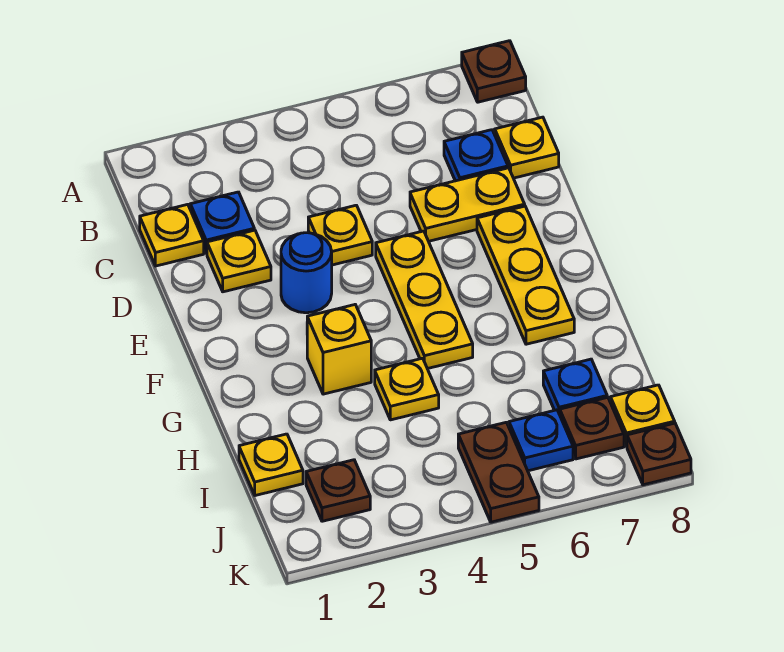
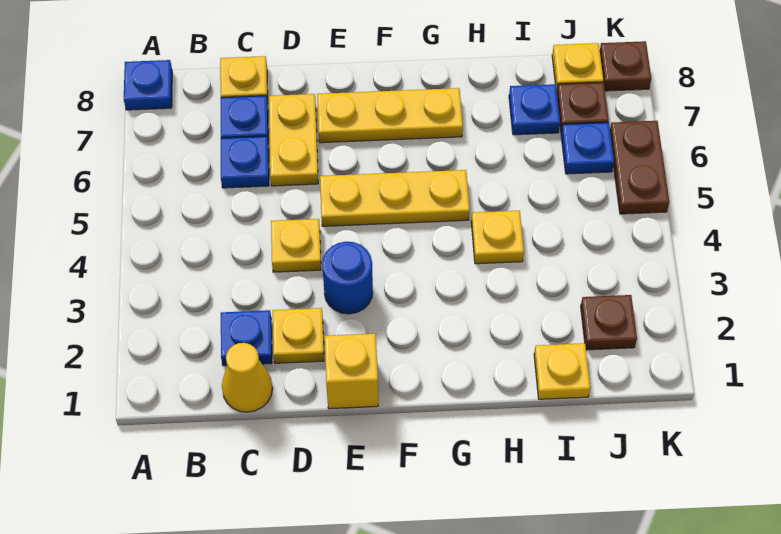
brown plate A8 level 1 -> blue plate A8 level 1
yellow plate C1 level 1 -> yellow cone C1 level 1
none -> blue plate C6 level 1
yellow brick G3 level 1 -> yellow brick E1 level 1
brown plate J5:K5 level 1 -> brown plate K5:K6 level 1

